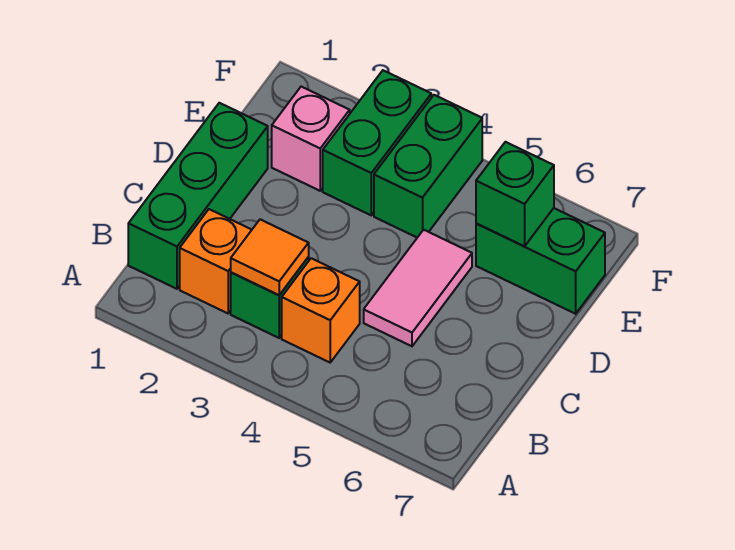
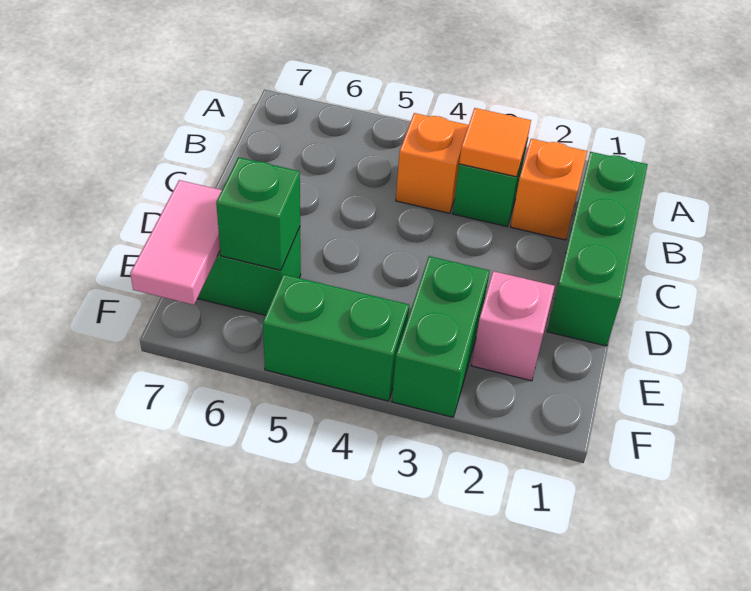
pink tile C5:D5 level 1 -> pink tile E7:F7 level 2
green brick E4:F4 level 1 -> green brick F4:F5 level 1

